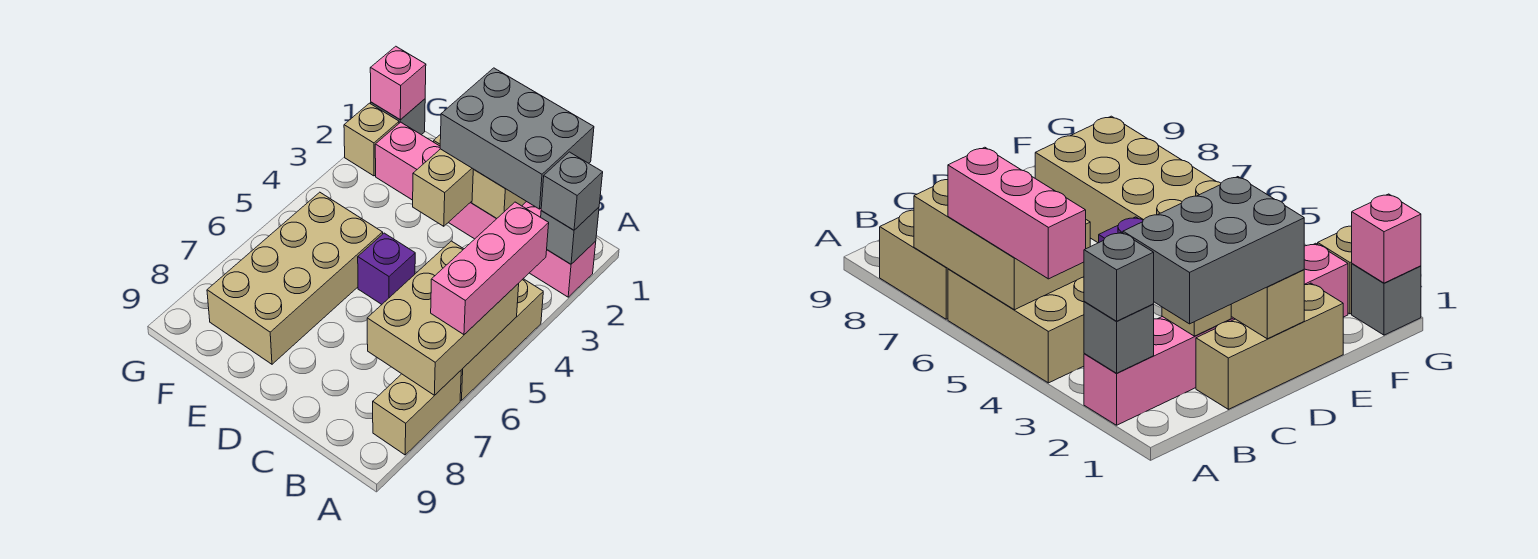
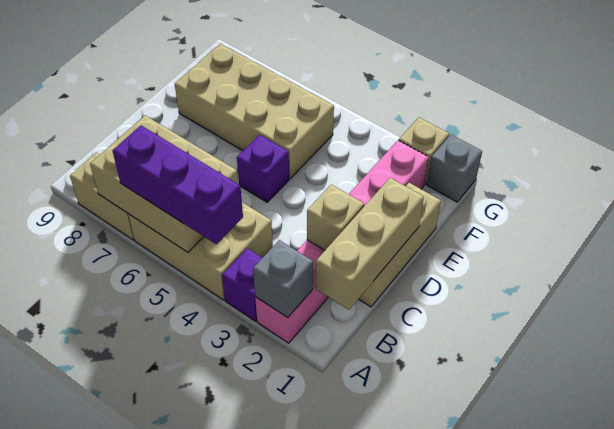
grey brick A2 level 3 -> none
none -> purple brick A3 level 1
pink brick A4:A6 level 3 -> purple brick A4:A6 level 3
grey brick B1:D2 level 3 -> none
tan brick D1:D3 level 2 -> tan brick B1:D1 level 2
pink brick G1 level 2 -> none

